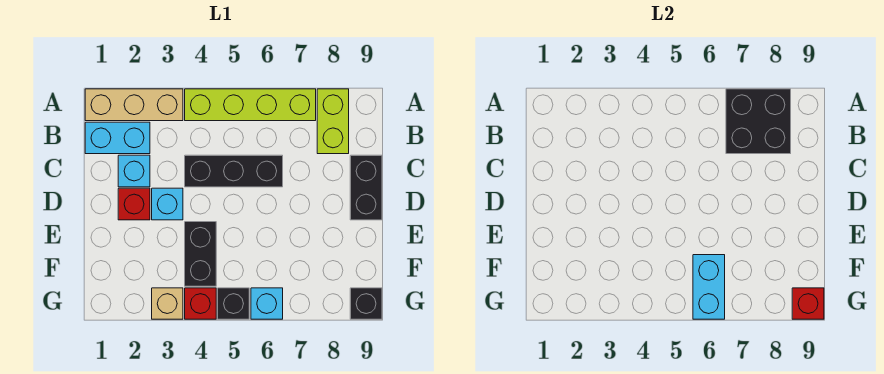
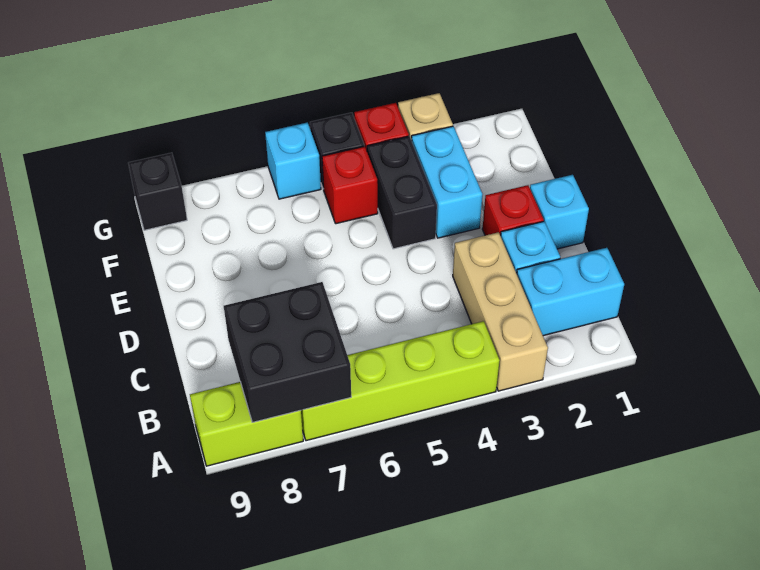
tan brick A1:A3 level 1 -> tan brick A3:C3 level 1
lime brick A8:B8 level 1 -> lime brick A8:A9 level 1
black brick C4:C6 level 1 -> none
black brick C9:D9 level 1 -> none
cyan brick D3 level 1 -> cyan brick D1 level 1
cyan brick F6:G6 level 2 -> cyan brick E3:F3 level 1
red brick G9 level 2 -> red brick F5 level 1

